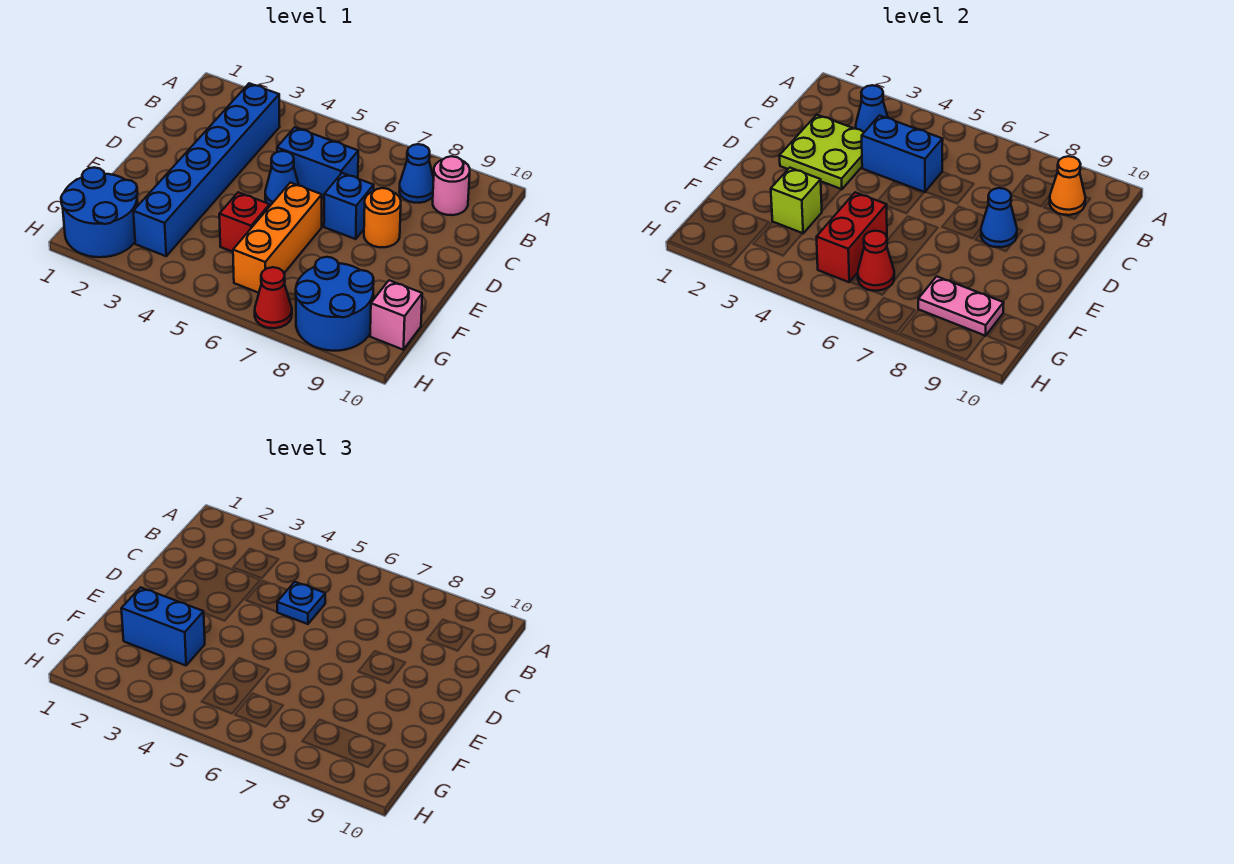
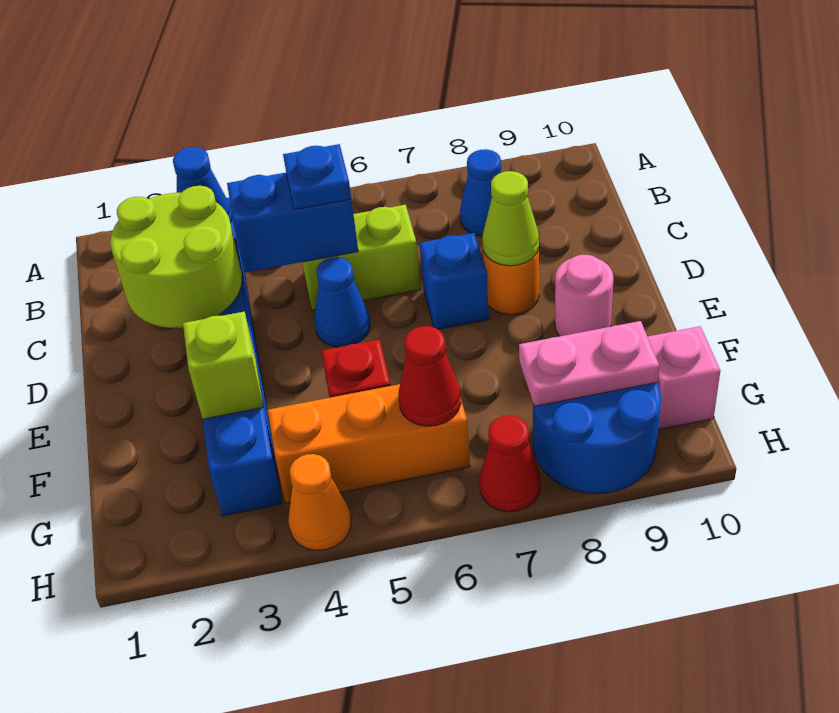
pink round brick B9 level 1 -> pink round brick E9 level 1
orange cone B9 level 2 -> orange cone H4 level 1
lime plate C2:D3 level 2 -> lime round brick C2:D3 level 2
blue brick C5:C6 level 1 -> lime brick C5:C6 level 1
blue cone D8 level 2 -> lime cone D8 level 2
orange brick E6:G6 level 1 -> orange brick G4:G6 level 1
blue brick F2:F3 level 3 -> none
red brick F5:G5 level 2 -> none
blue round brick G1:H2 level 1 -> none

